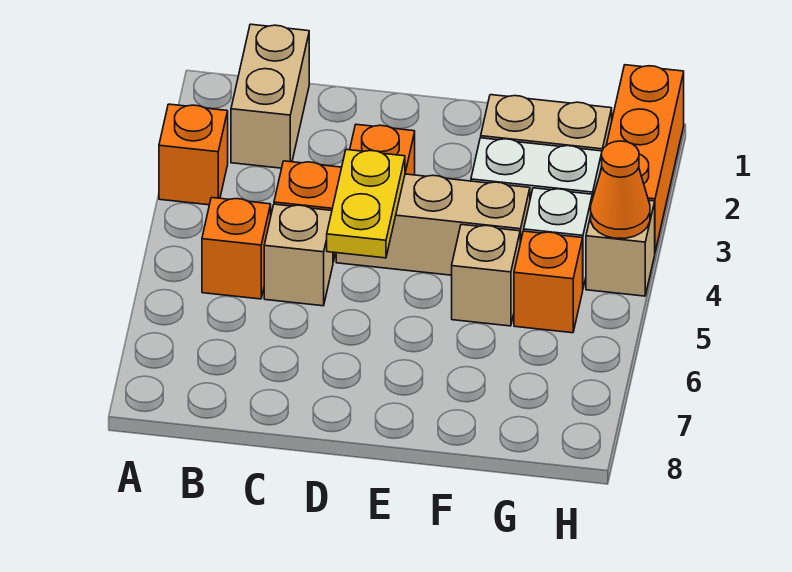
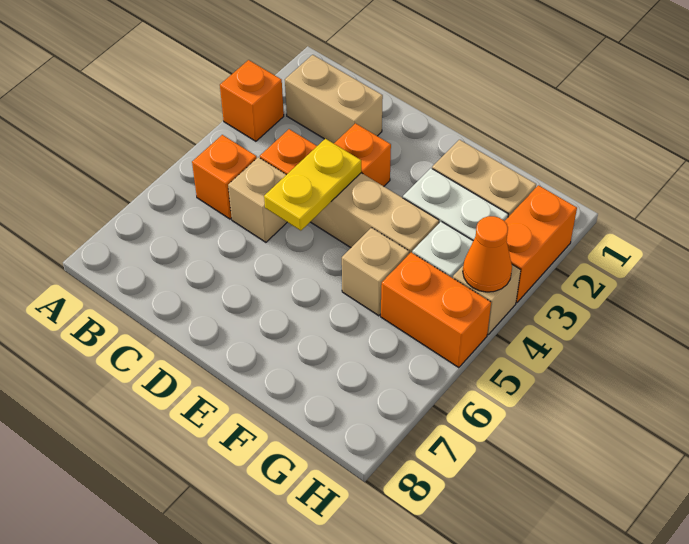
tan brick B1:B2 level 1 -> tan brick B2:C2 level 1
orange brick G5 level 1 -> orange brick G5:H5 level 1
orange brick H1:H3 level 1 -> orange brick H2:H3 level 1

